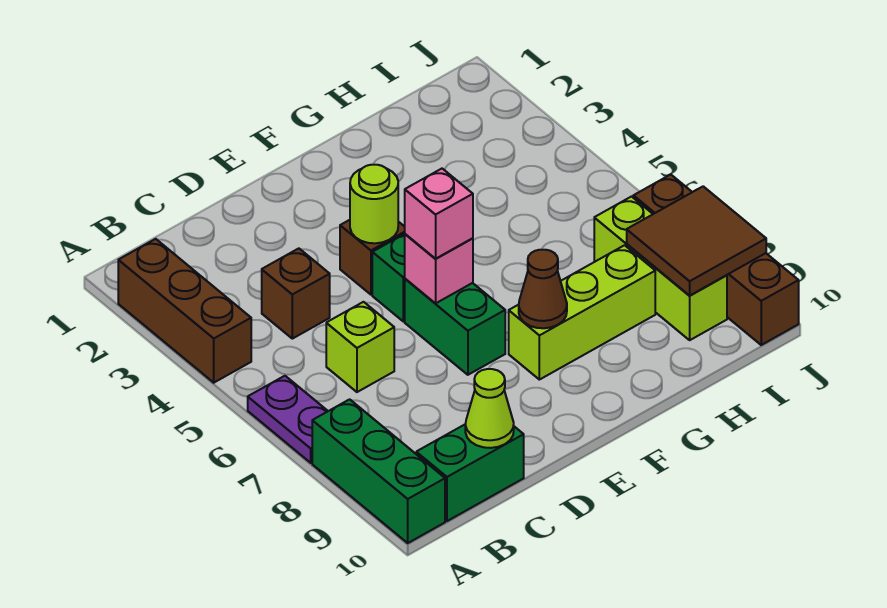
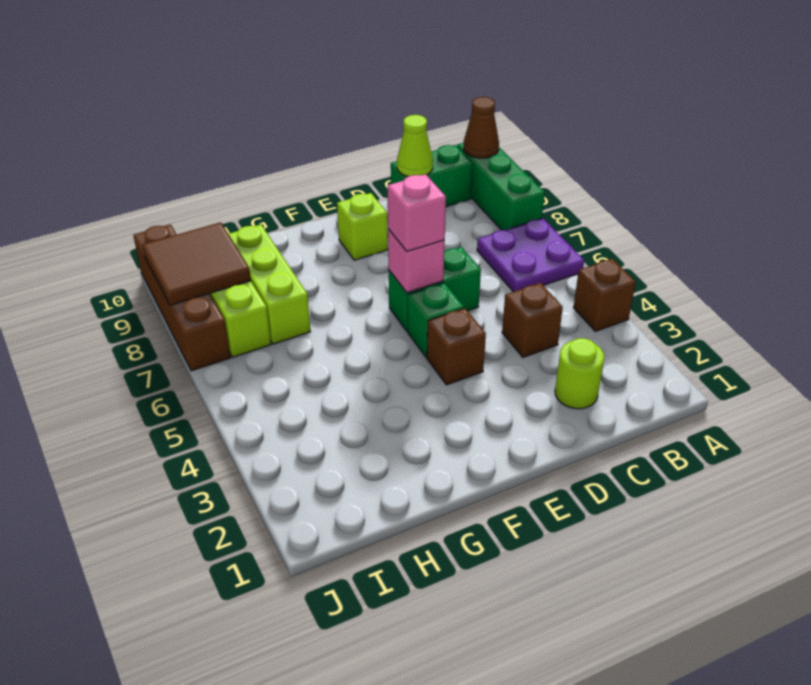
brown brick A2:A4 level 1 -> brown brick A4 level 1
purple plate A6:A7 level 1 -> purple plate A6:B7 level 1
lime brick C6 level 1 -> lime brick E9 level 1
lime round brick E4 level 2 -> lime round brick C2 level 1
green brick E6:E7 level 1 -> green brick D6:E6 level 1
lime brick F8:H8 level 1 -> lime brick H7:H9 level 1
brown cone F8 level 2 -> brown cone A10 level 2

